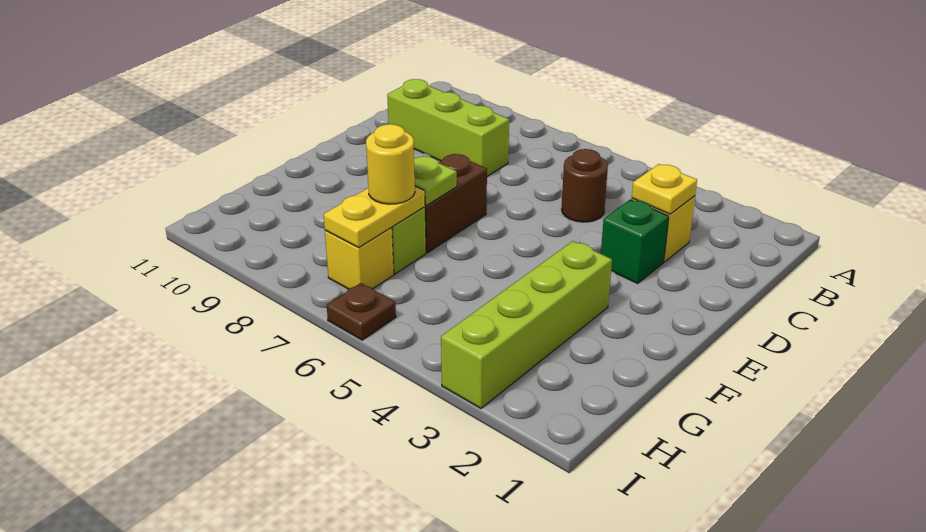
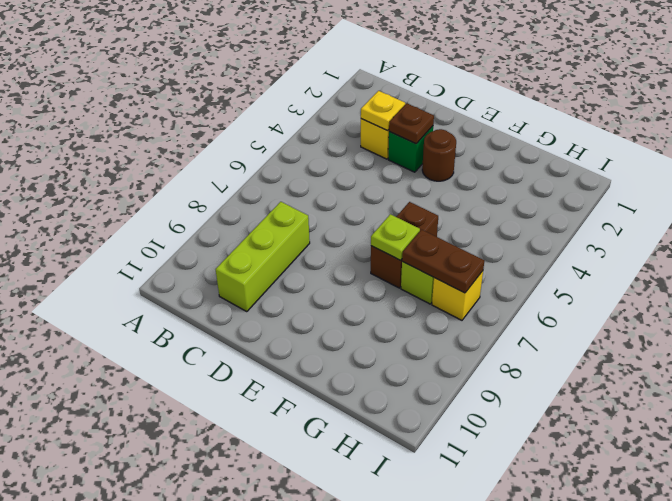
brown round brick C5 level 1 -> brown round brick E3 level 1
brown brick E7:F7 level 1 -> brown brick F6:F7 level 1
lime brick F3:I3 level 1 -> none
yellow plate G7:H7 level 2 -> brown plate G7:H7 level 2
yellow round brick G7 level 3 -> none
brown plate I6 level 1 -> brown plate D3 level 2

